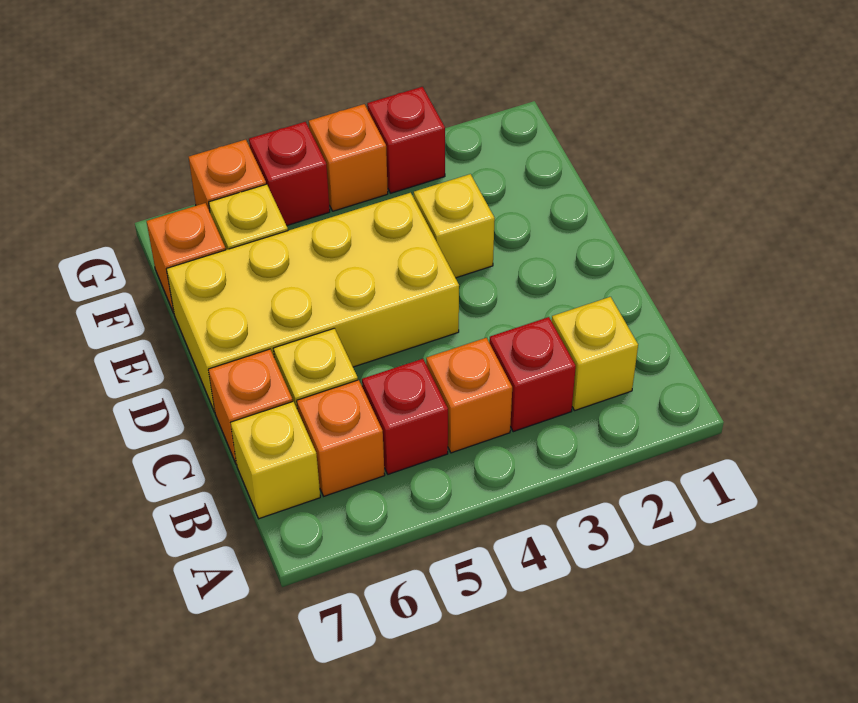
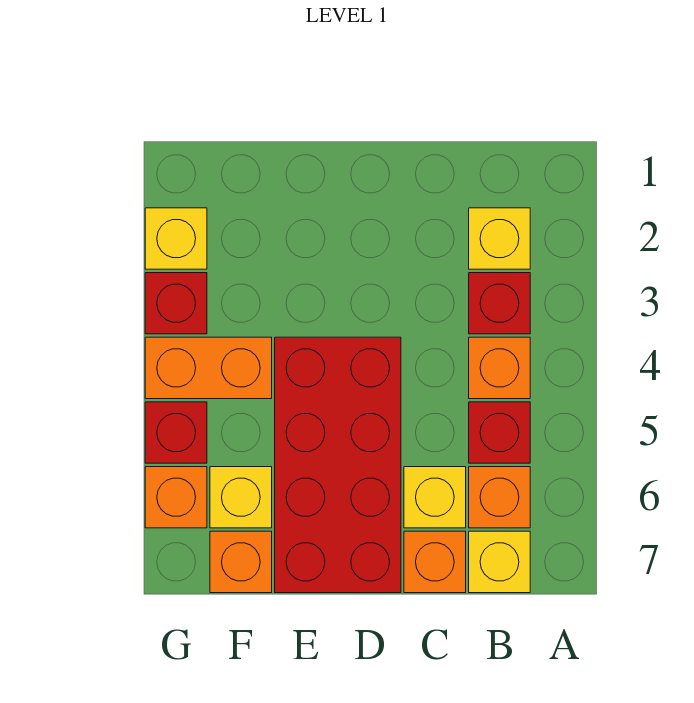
yellow brick D4:E7 level 1 -> red brick D4:E7 level 1
yellow brick E3 level 1 -> yellow brick G2 level 1
orange brick G4 level 1 -> orange brick F4:G4 level 1

